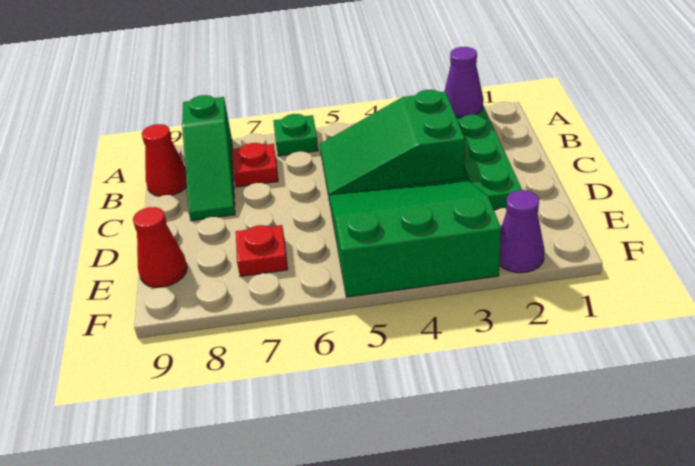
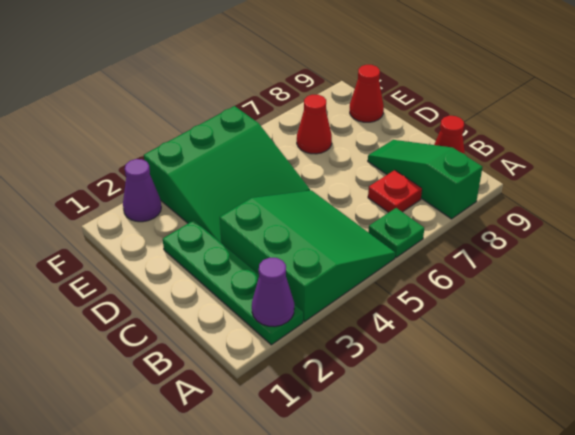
green slope B3:C5 level 1 top 3 -> green slope A3:C5 level 1 top 3
red plate E7 level 1 -> red cone E7 level 1

